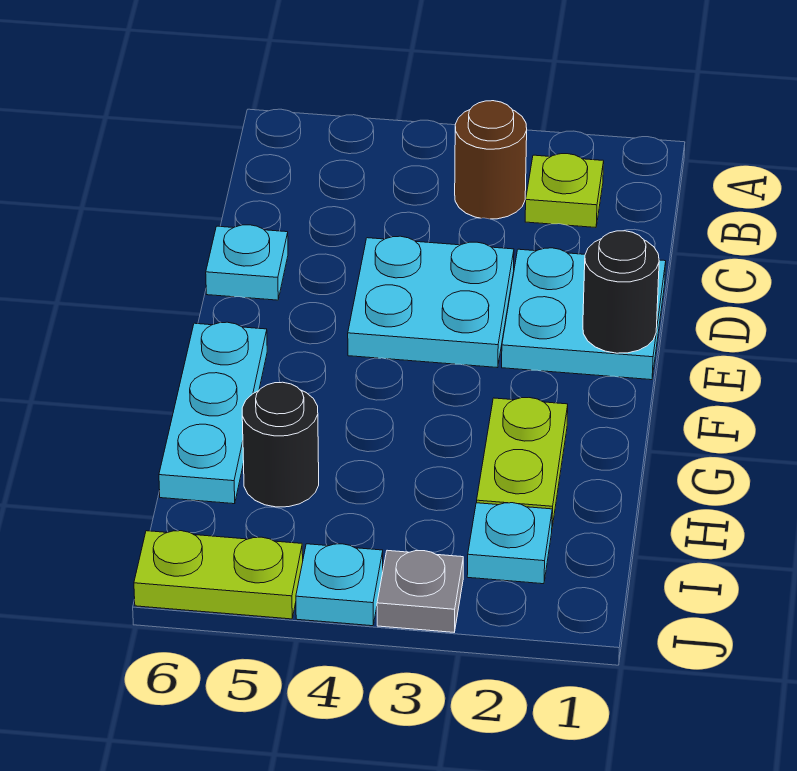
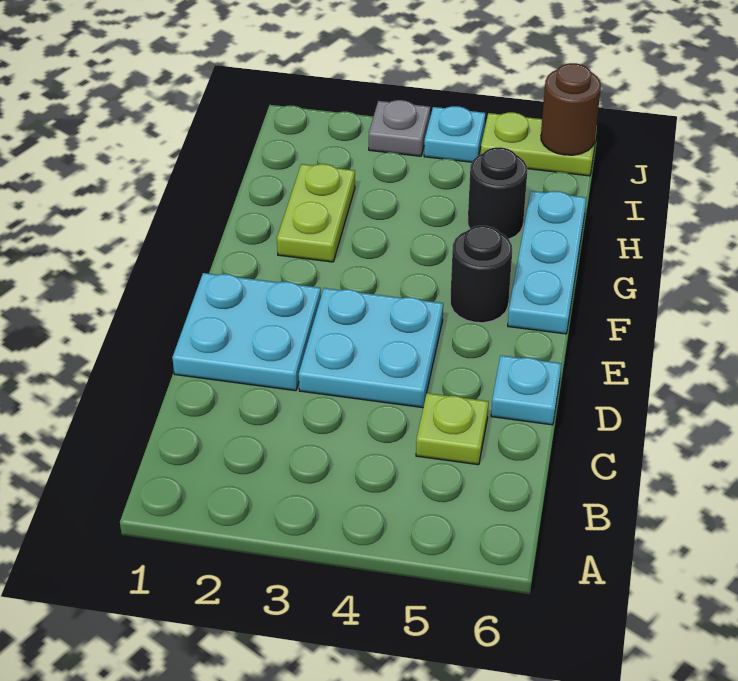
lime plate B2 level 1 -> lime plate C5 level 1
brown round brick B3 level 1 -> brown round brick J6 level 2
black round brick E1 level 2 -> black round brick F5 level 1
cyan plate I2 level 1 -> none

